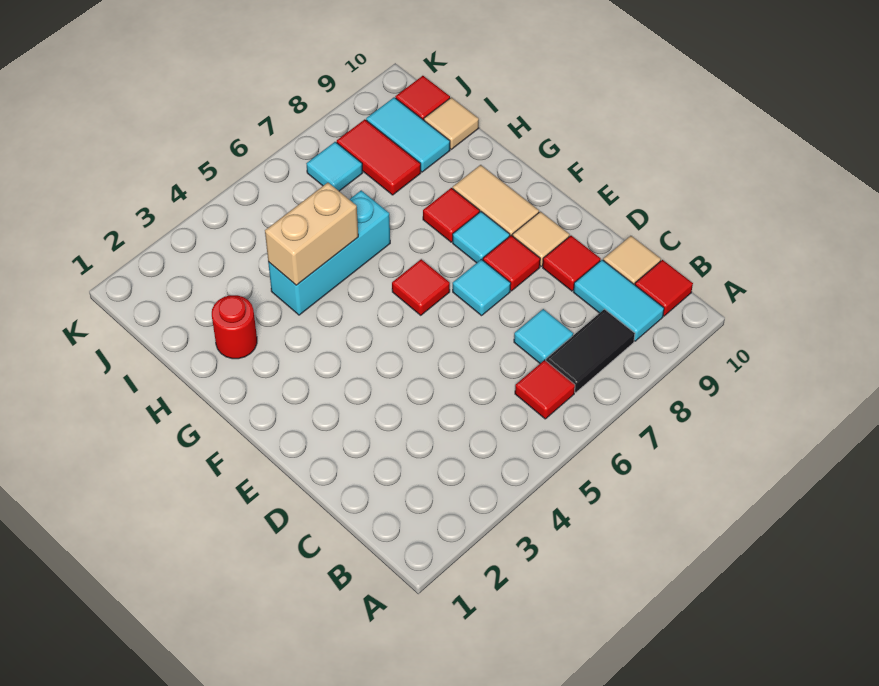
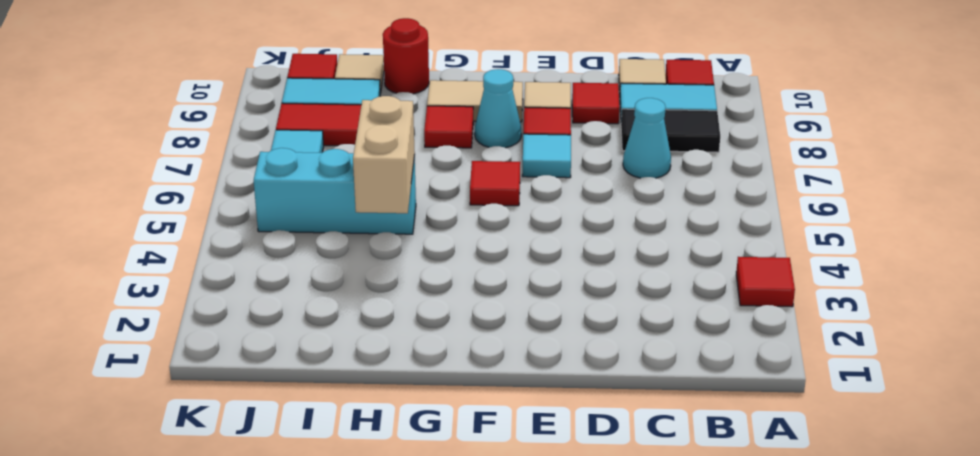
red tile B6 level 1 -> red tile A3 level 1
black tile B7:B8 level 1 -> black tile B8:C8 level 1
cyan tile C7 level 1 -> cyan cone C7 level 1
cyan tile F8 level 1 -> cyan cone F8 level 1
red round brick H2 level 1 -> red round brick H10 level 1
cyan brick H4:H6 level 1 -> cyan brick H5:J5 level 1

